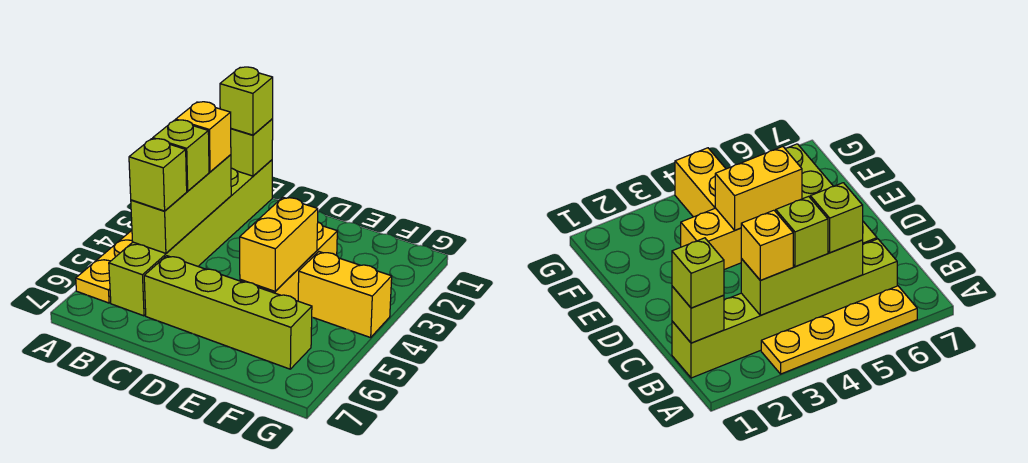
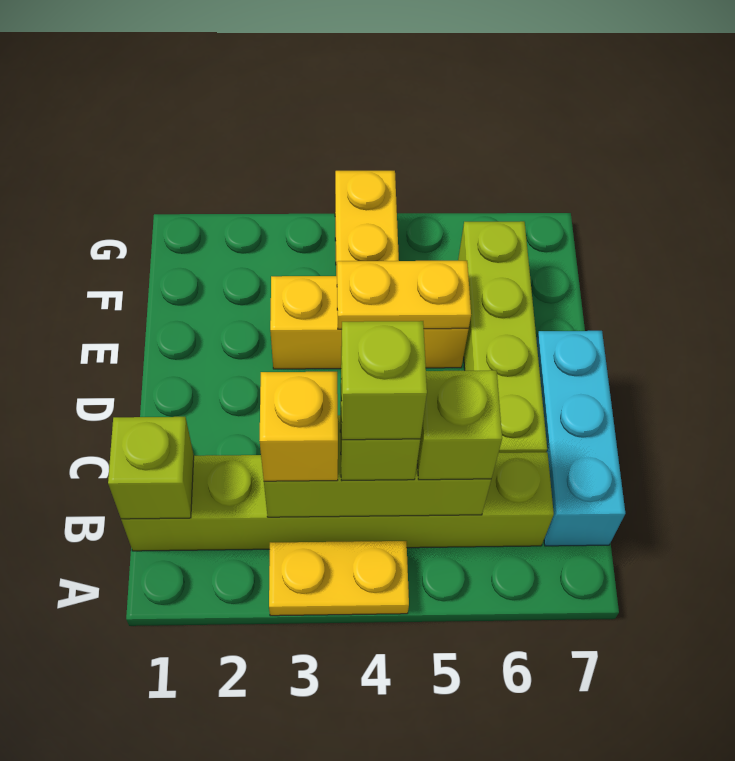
yellow plate A3:A6 level 1 -> yellow plate A3:A4 level 1
lime brick B1 level 3 -> lime brick B4 level 4
none -> cyan brick B7:D7 level 1
yellow brick E4:E5 level 2 -> yellow plate E4:E5 level 2

